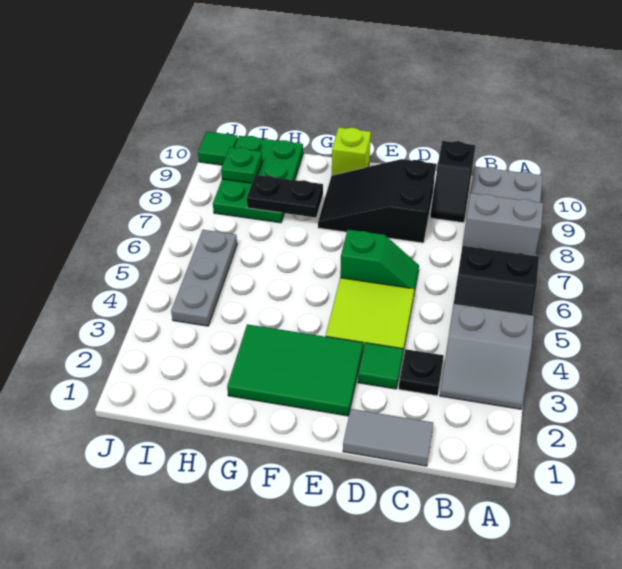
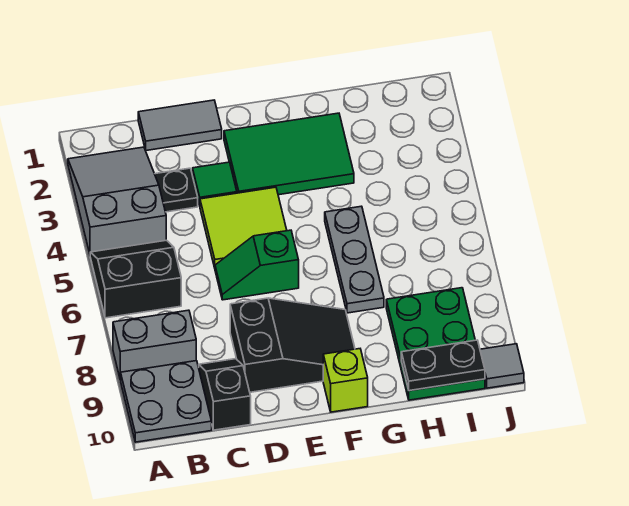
grey slope A3:B4 level 1 top 4 -> grey slope A2:B4 level 1 top 4
black plate G8:H8 level 2 -> black plate H10:I10 level 2
grey plate I4:I6 level 1 -> grey plate G5:G7 level 1
green plate I9 level 2 -> none
green tile J10 level 1 -> grey tile J10 level 1

